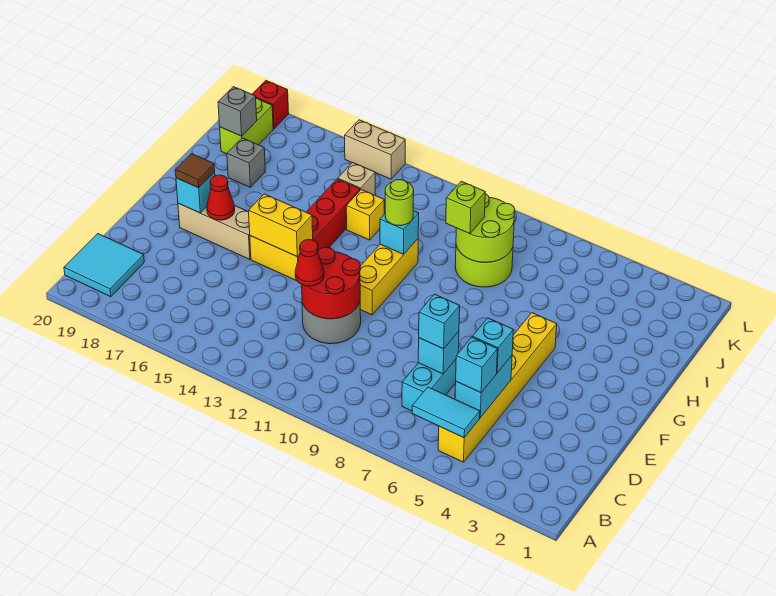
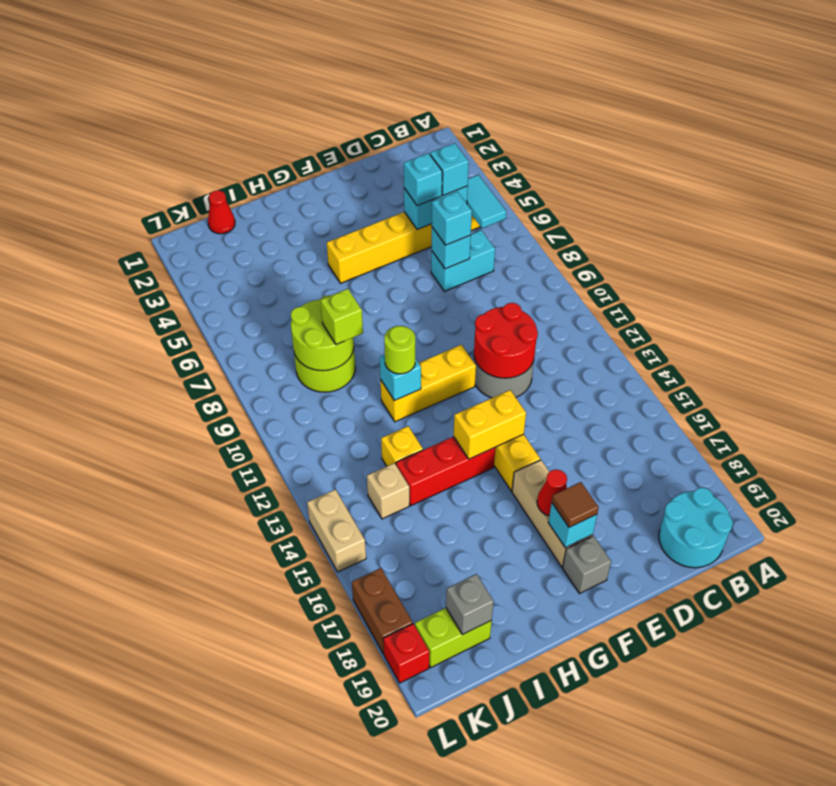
cyan tile B19:C20 level 1 -> cyan round brick B19:C20 level 1
red cone D12 level 3 -> red cone J1 level 1
yellow brick F14:F15 level 2 -> yellow brick F14:G14 level 2
grey brick I18 level 1 -> grey brick F19 level 1
none -> brown brick L17:L18 level 1

